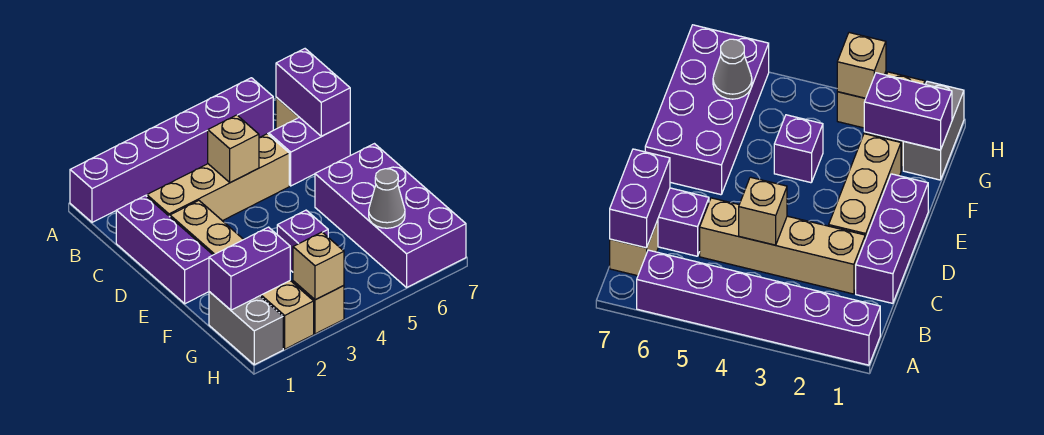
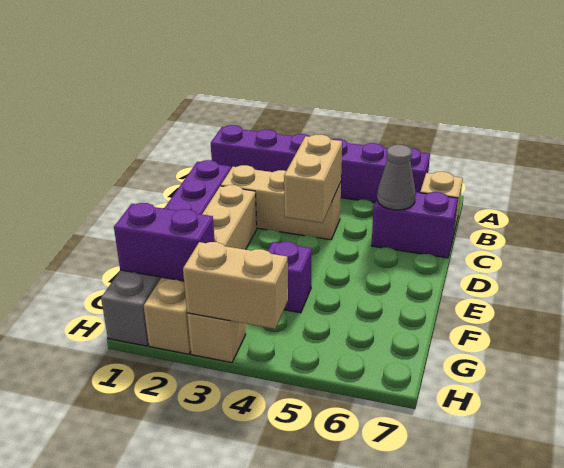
purple brick B7:C7 level 2 -> none
tan brick C2:C5 level 1 -> tan brick C2:C4 level 1
tan brick C4 level 2 -> tan brick C4:D4 level 2
purple brick E6:H7 level 1 -> none
grey cone G6 level 2 -> grey cone C6 level 2
tan brick H3 level 2 -> tan brick H3:H4 level 2

